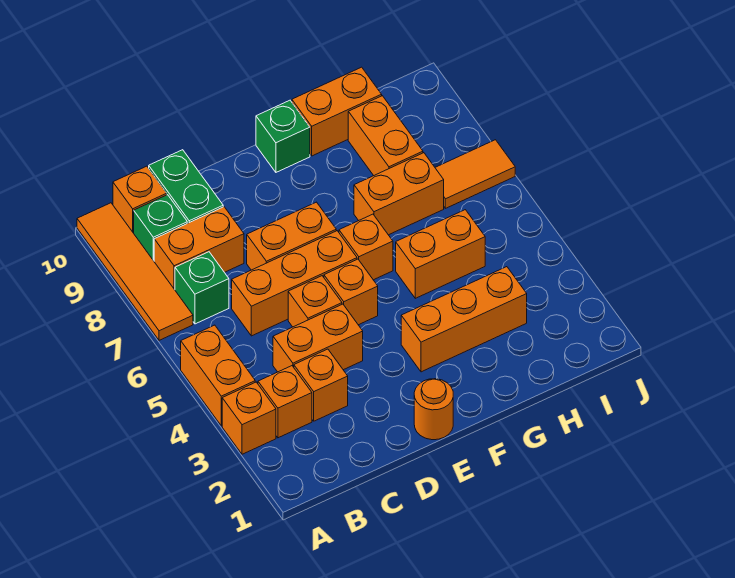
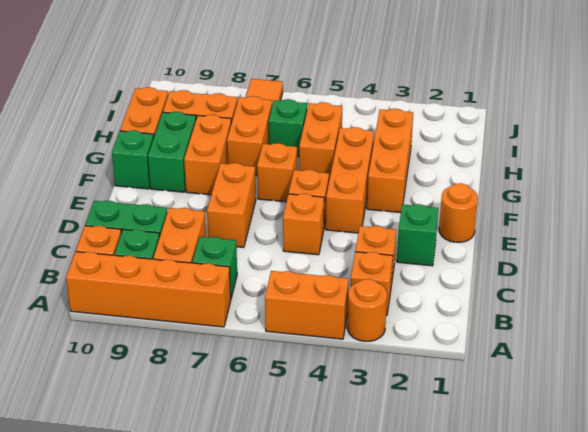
orange brick A3 level 1 -> orange round brick A3 level 1
orange tile A7:A10 level 1 -> orange brick A7:A10 level 1
orange brick C4:D4 level 1 -> orange brick F8:G8 level 1
orange brick C6:E6 level 1 -> orange brick E4:G4 level 1
none -> green brick D2 level 1
none -> green brick F9:G9 level 1
none -> green brick H6 level 1

